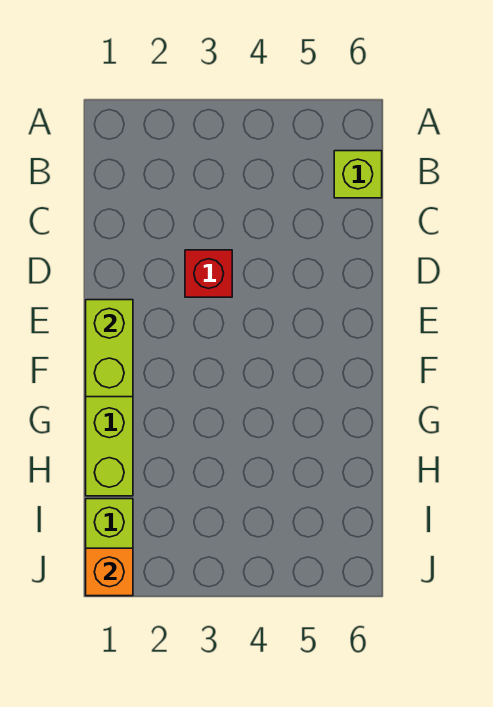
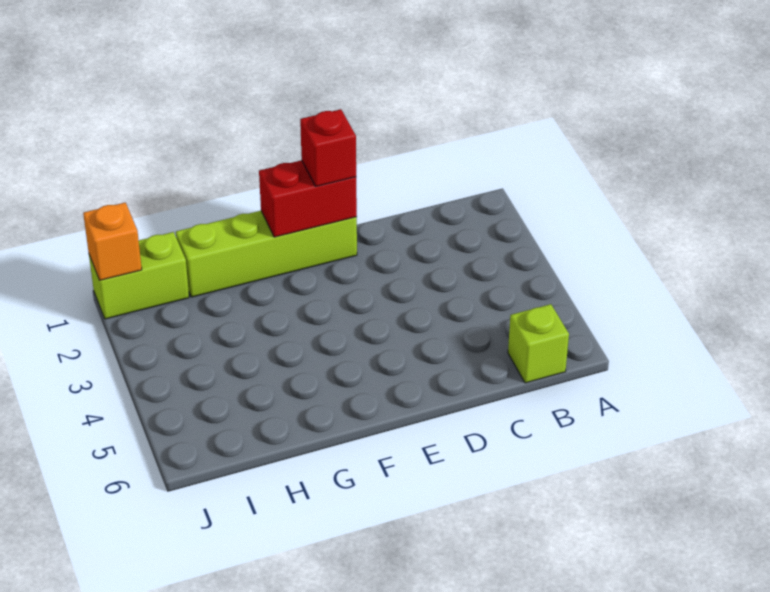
red brick D3 level 1 -> red brick E1 level 3
lime brick E1:F1 level 2 -> red brick E1:F1 level 2

